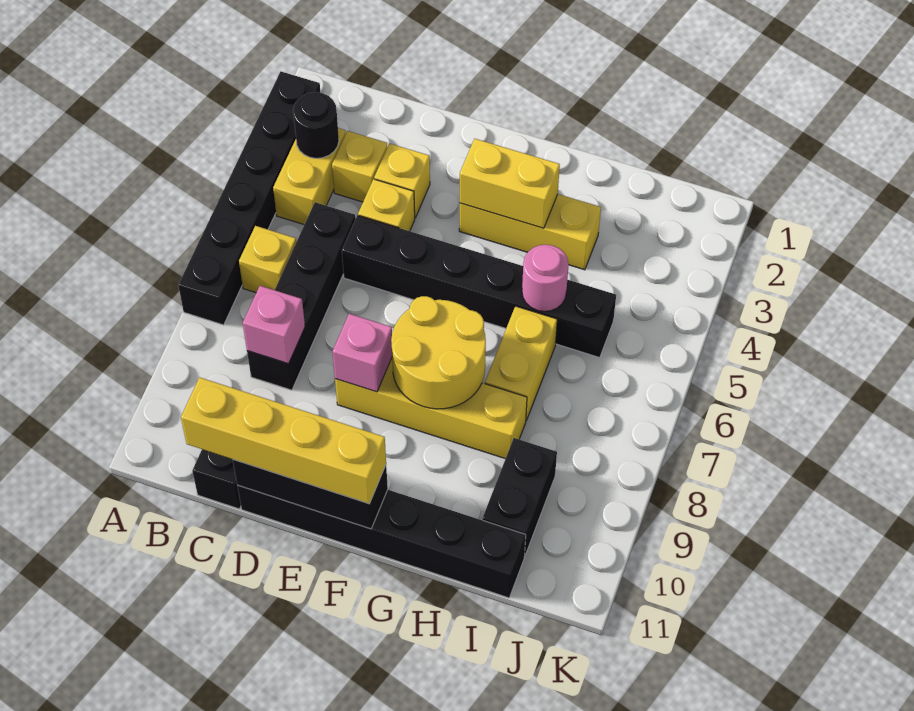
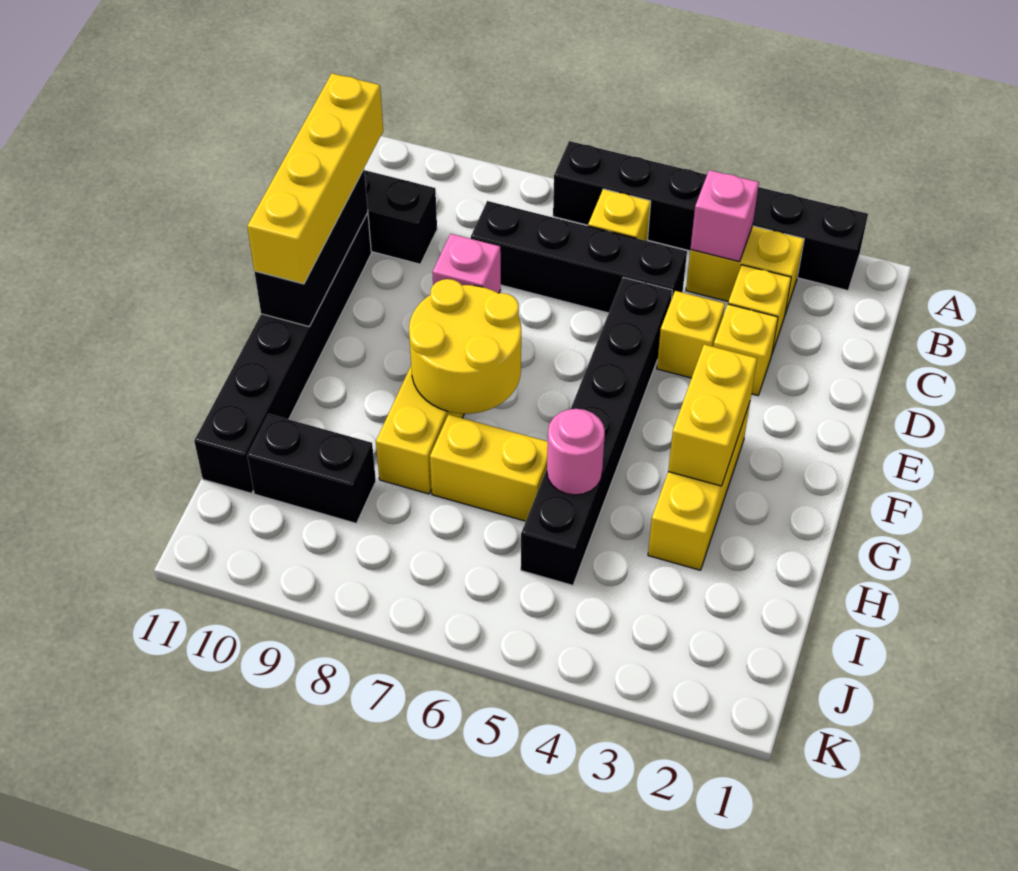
black round brick B3 level 2 -> none
pink brick C8 level 2 -> pink brick B4 level 2

